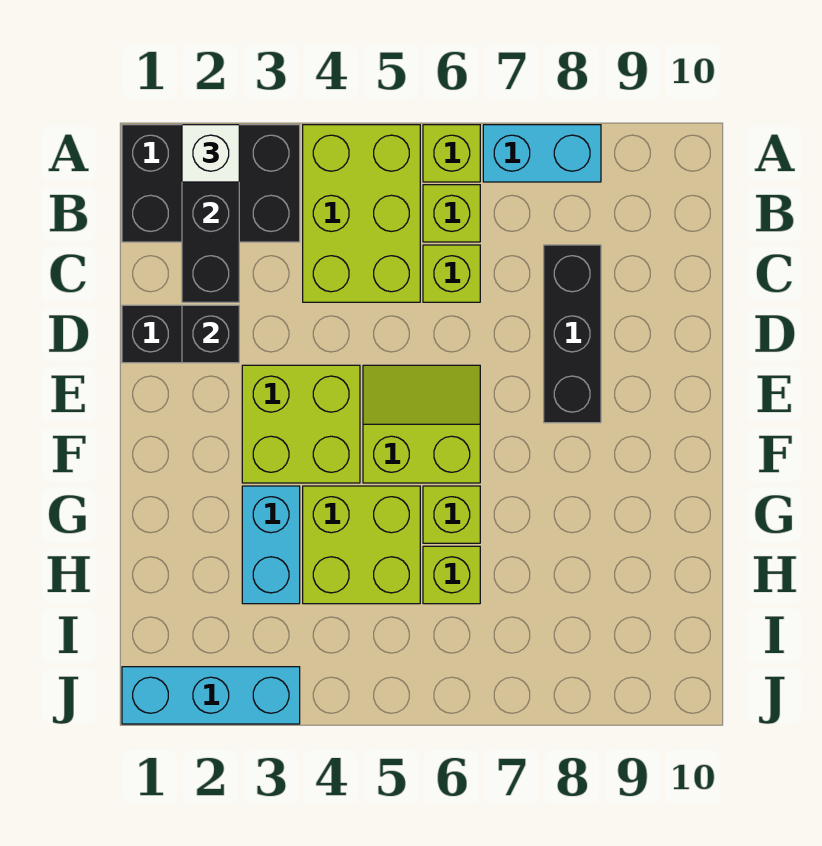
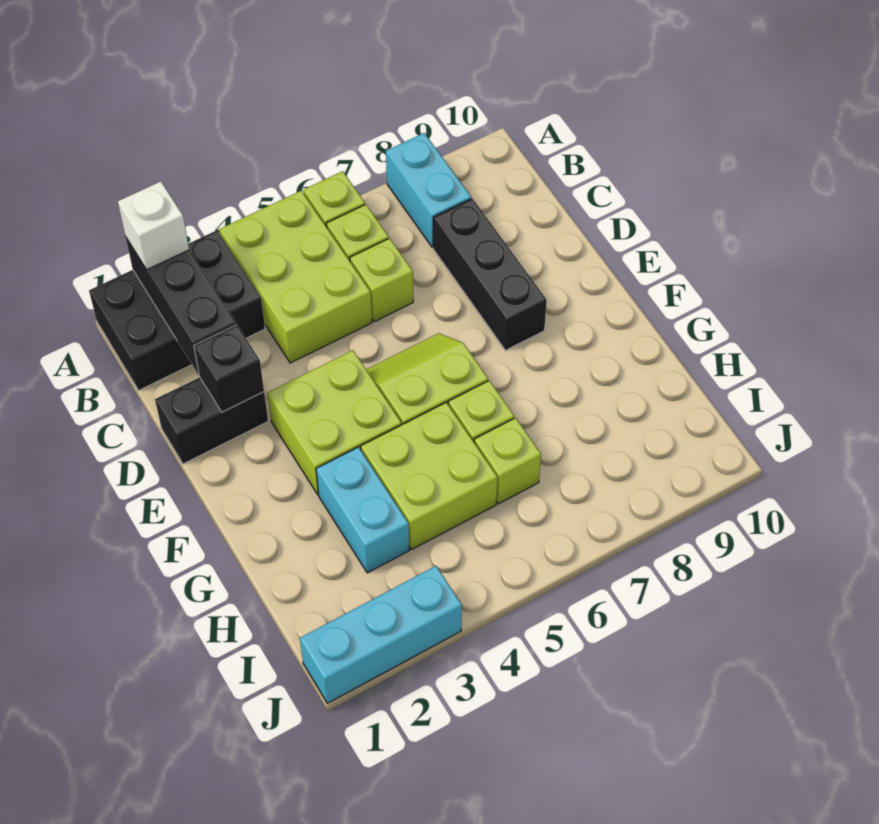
cyan brick A7:A8 level 1 -> cyan brick A8:B8 level 1

